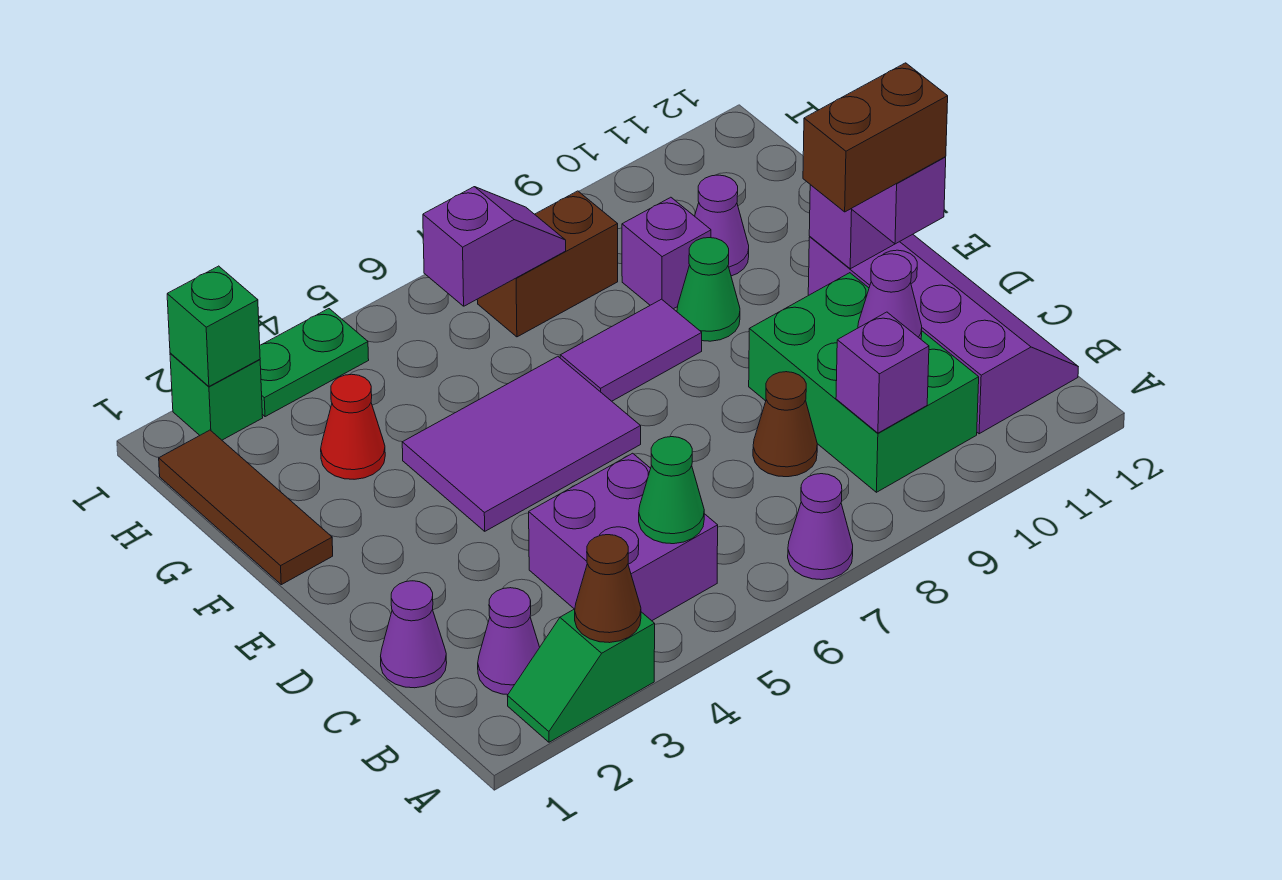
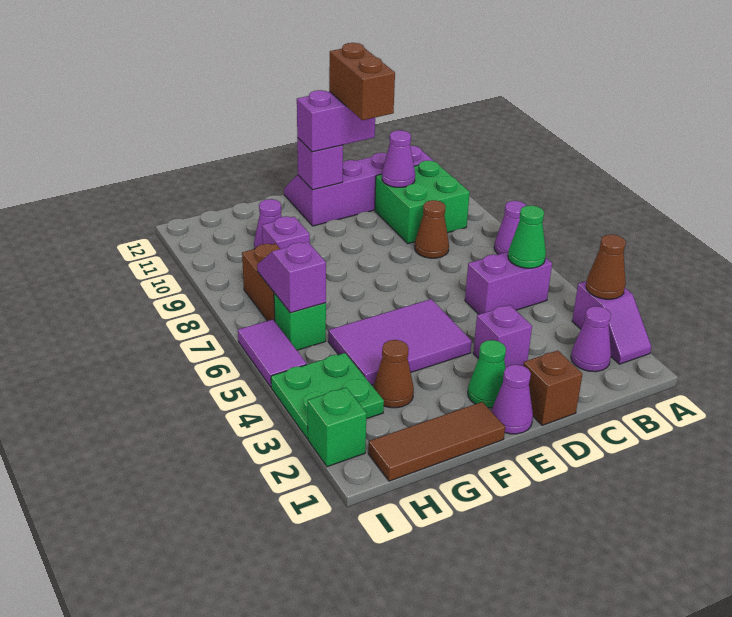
green slope A2:A3 level 1 top 3 -> purple slope A2:A3 level 1 top 3
purple brick B4:C5 level 1 -> purple brick B5:C5 level 1
green brick B9:D10 level 1 -> green brick B9:C10 level 1
purple brick B9 level 2 -> purple brick D3 level 1
purple cone C1 level 1 -> purple cone E1 level 1
none -> brown brick D1 level 1
purple tile E4:F6 level 1 -> purple tile E4:G5 level 1
purple tile F7:F8 level 1 -> purple tile I5:I6 level 1
green cone F9 level 1 -> green cone E2 level 1
red cone G3 level 1 -> brown cone G3 level 1
green brick I2 level 2 -> green brick H6 level 1
green plate I3:I4 level 1 -> green plate H3:I4 level 1

